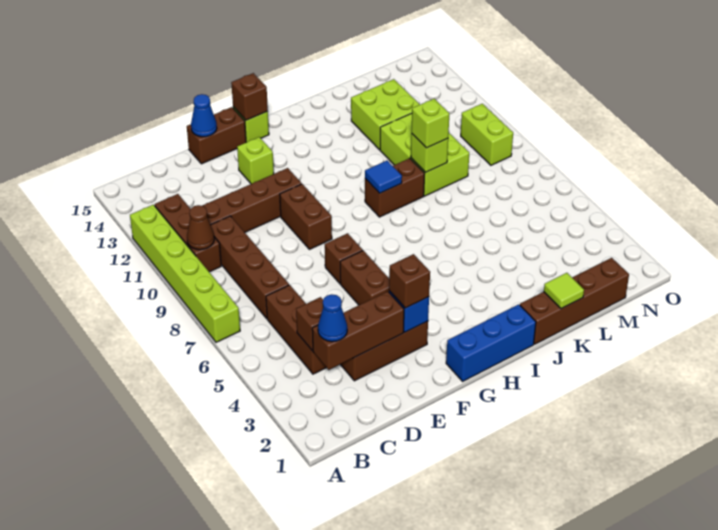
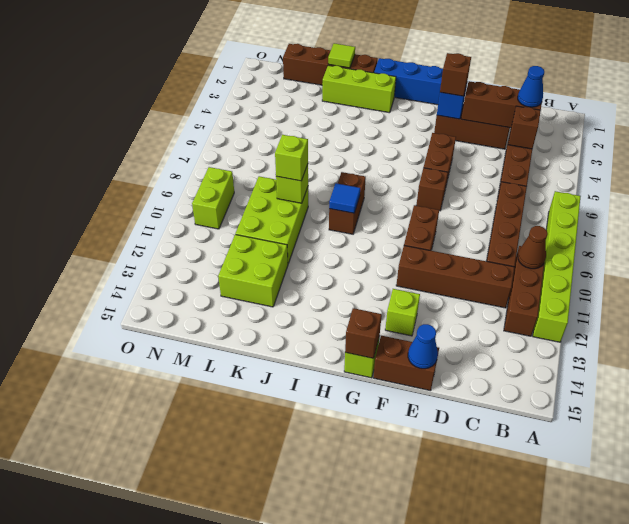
none -> lime brick I2:K2 level 1
brown brick I9:J9 level 1 -> brown brick I8:I9 level 1

